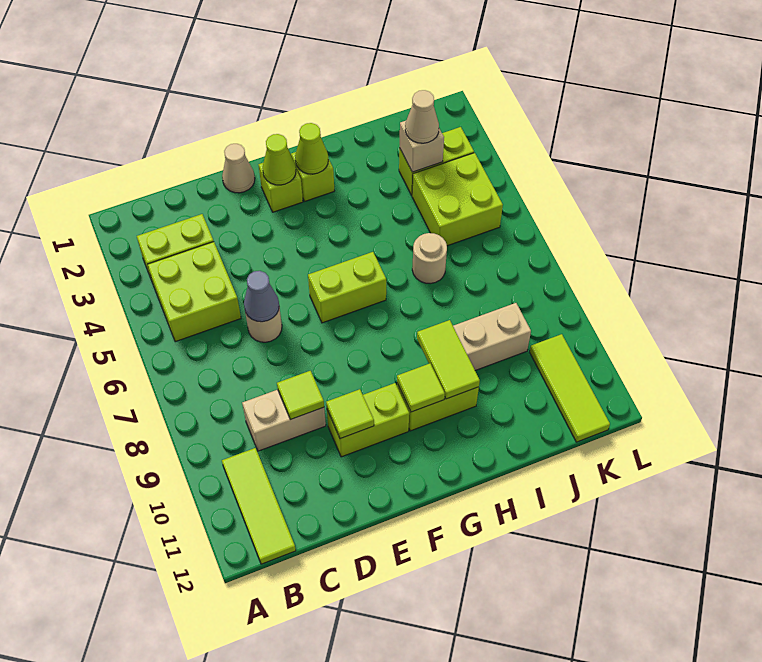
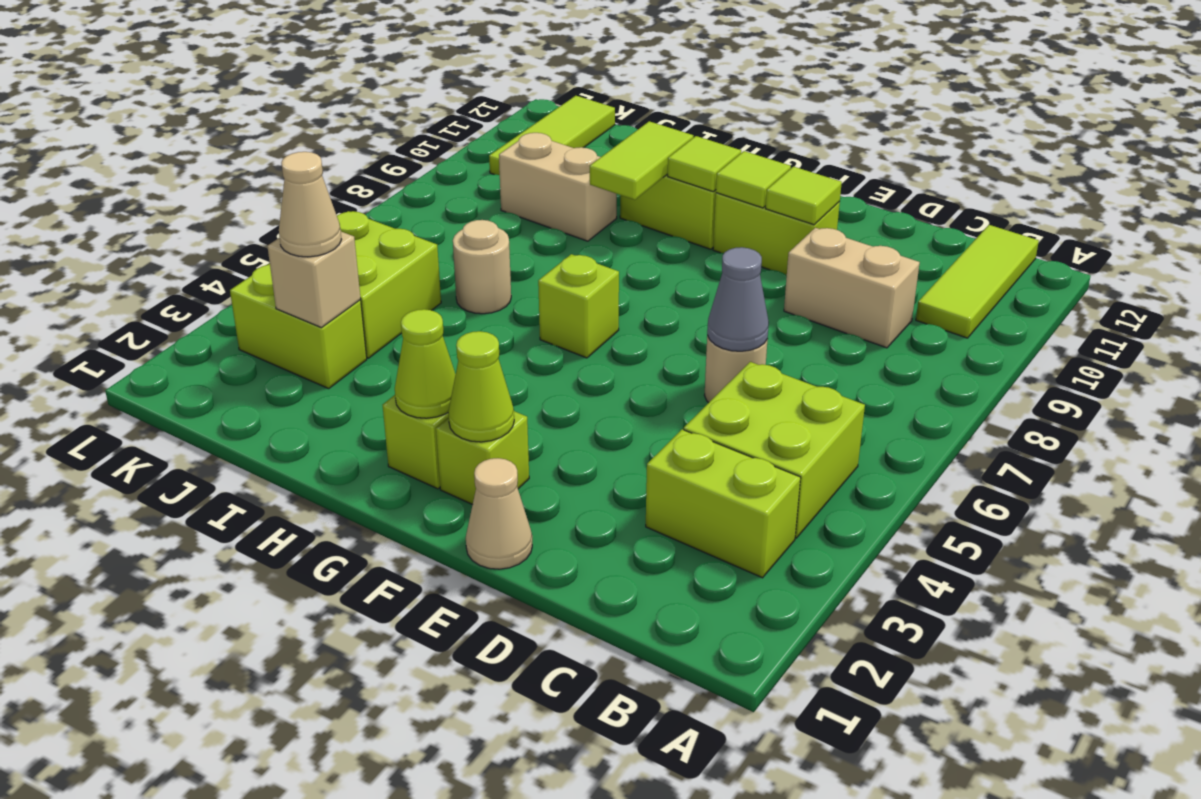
lime tile D9 level 2 -> lime tile F10 level 2
lime brick F6:G6 level 1 -> lime brick G6 level 1

